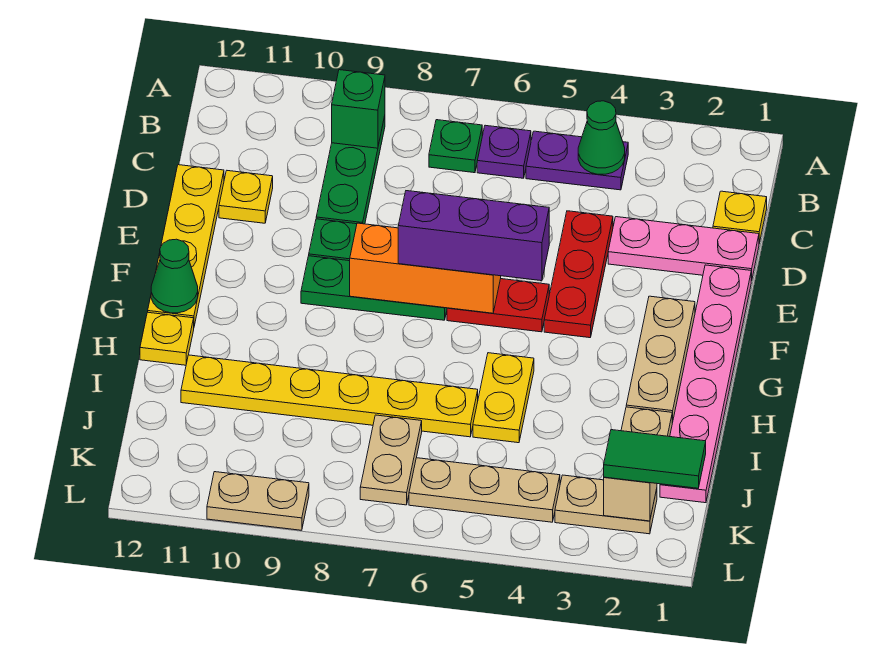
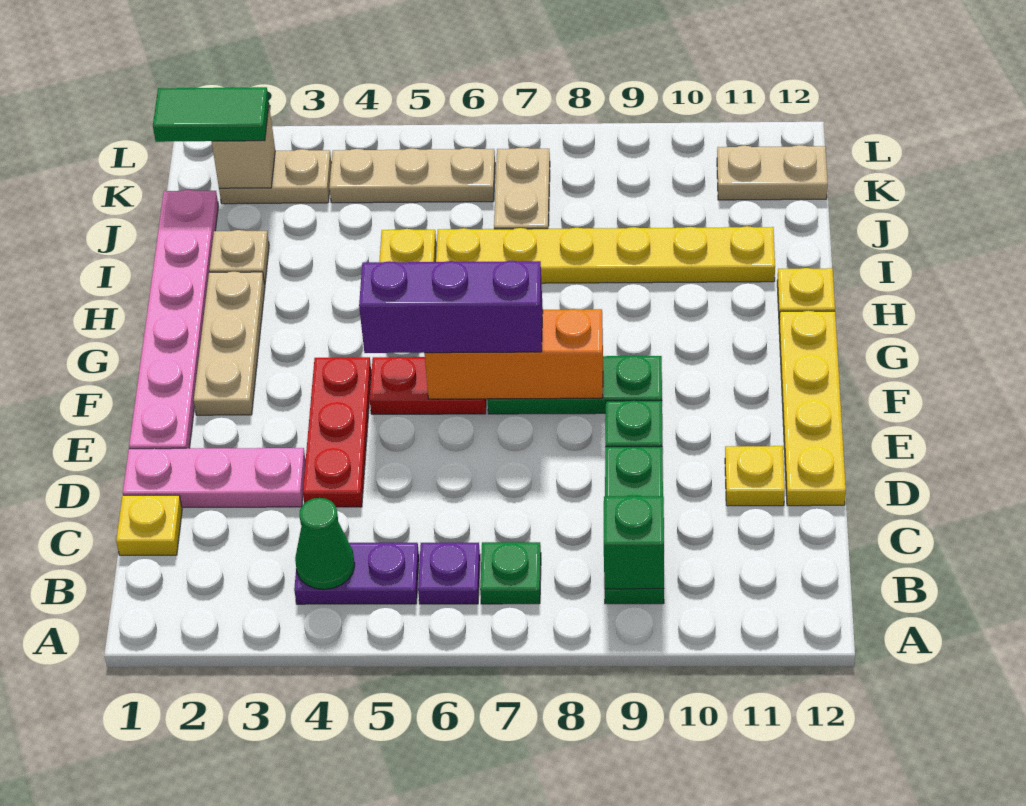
green cone G12 level 2 -> none
tan plate L9:L10 level 1 -> tan plate K11:K12 level 1

